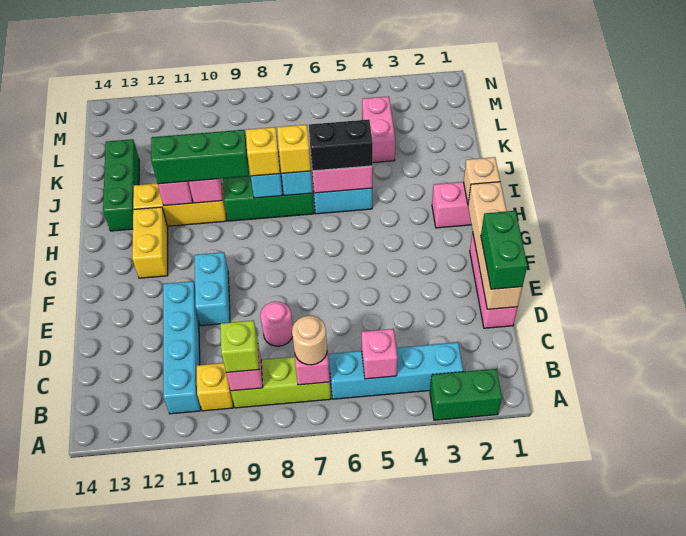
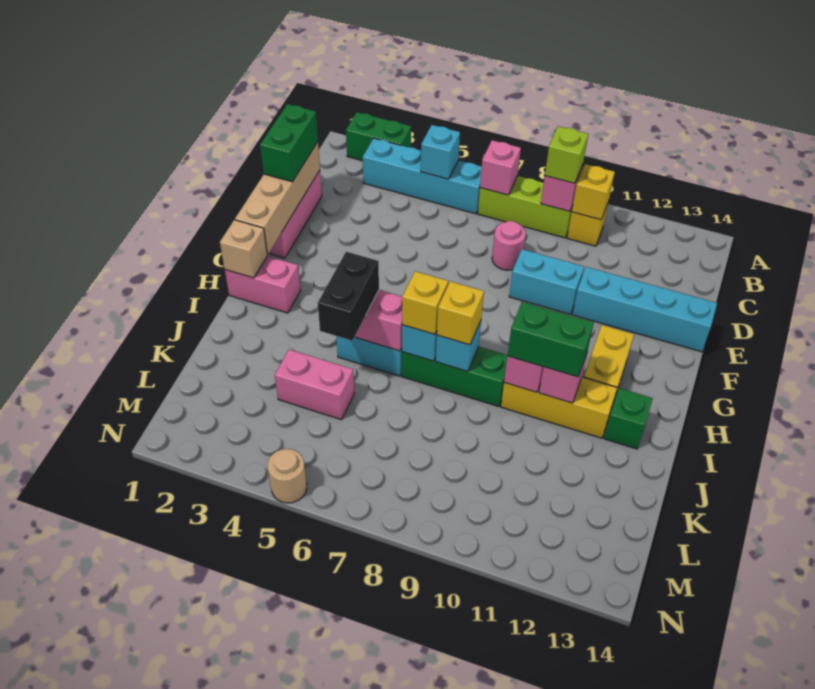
pink brick B5 level 2 -> cyan brick B5 level 2
tan round brick B7 level 3 -> tan round brick N5 level 1
none -> yellow brick B10 level 2
cyan brick B11:E11 level 1 -> cyan brick E11:E14 level 1
cyan brick E10:F10 level 1 -> cyan brick E9:E10 level 1
black brick I5:I6 level 3 -> black brick I5:J5 level 3
green brick I9:I11 level 3 -> green brick I10:I11 level 3
green brick I13:K13 level 1 -> green brick I13 level 1
pink brick K4:L4 level 1 -> pink brick K4:K5 level 1

